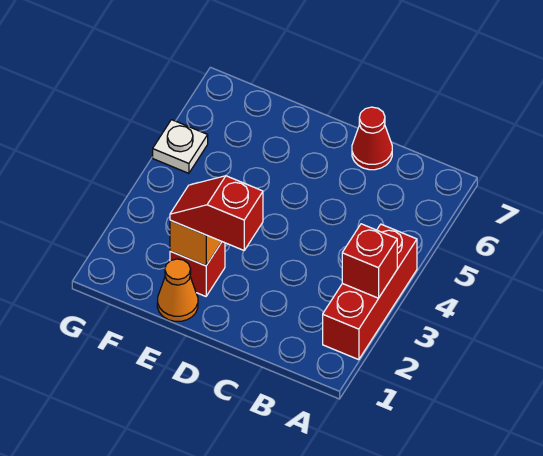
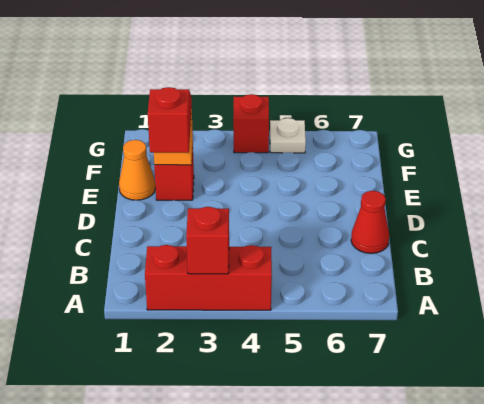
none -> red brick G4 level 1

